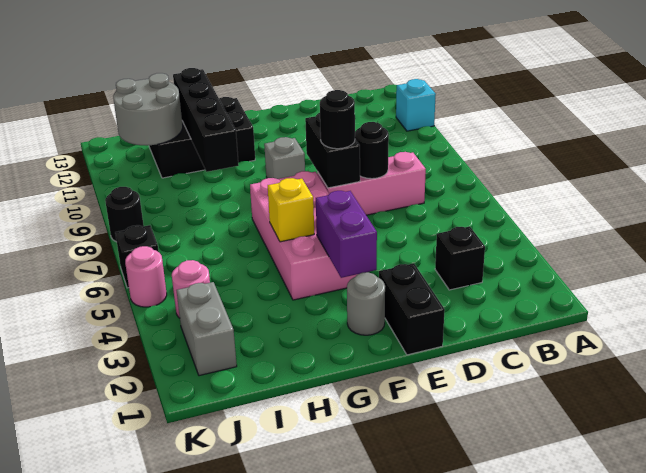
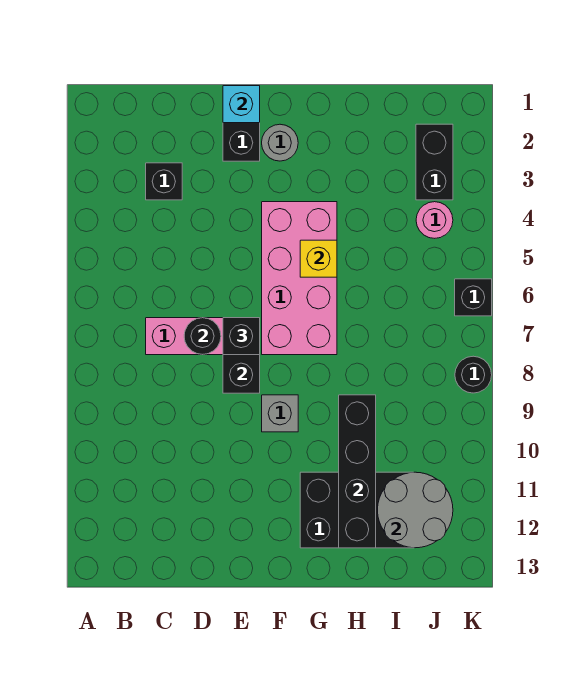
cyan brick A11 level 1 -> cyan brick E1 level 2
black round brick E7 level 3 -> black brick E7 level 3
purple brick F3:F4 level 2 -> none
grey brick J2:J3 level 1 -> black brick J2:J3 level 1
pink round brick K5 level 1 -> none

